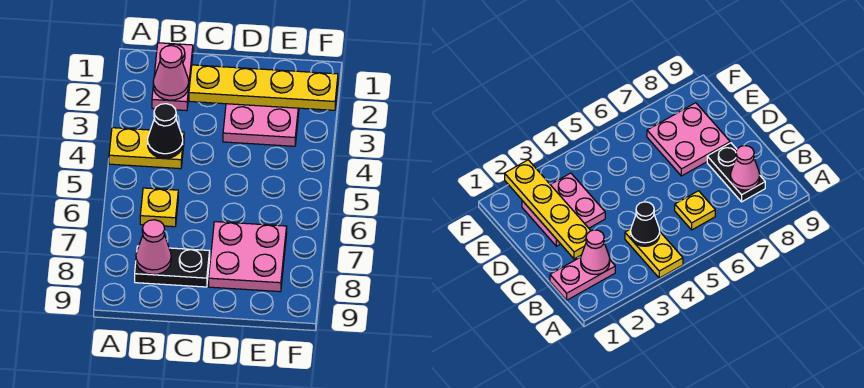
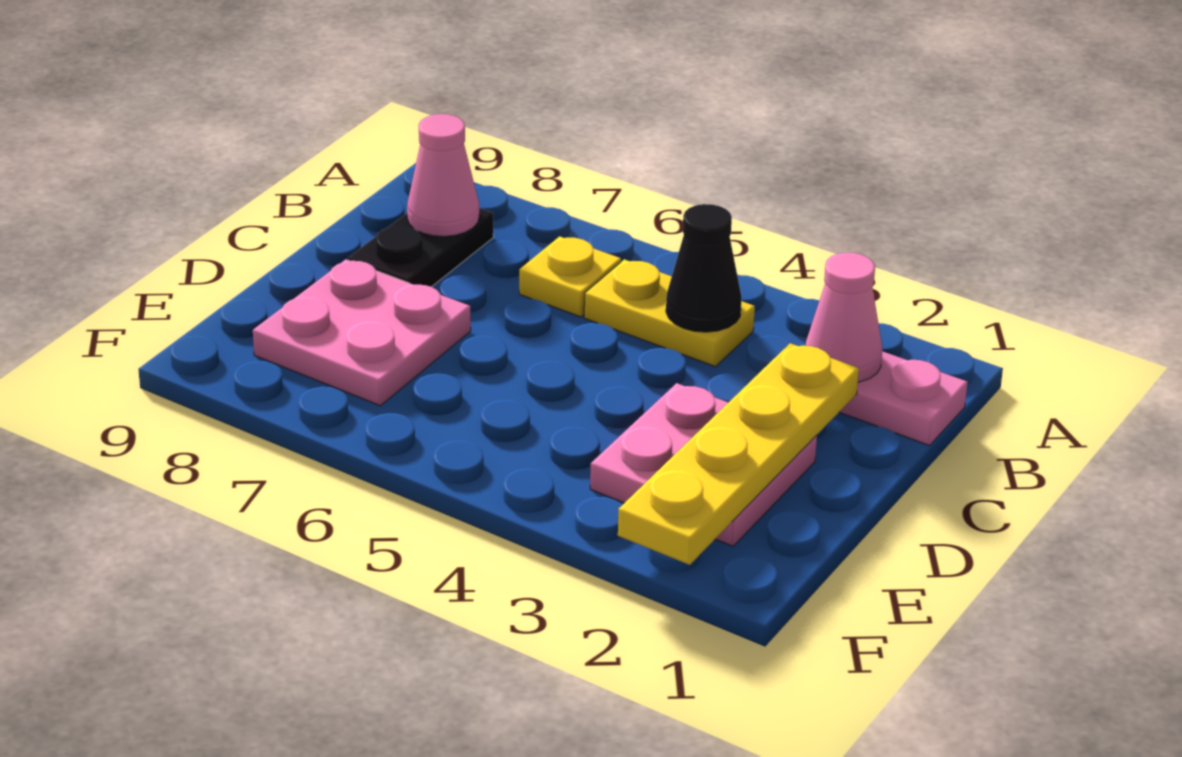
yellow plate A4:B4 level 1 -> yellow plate B4:B5 level 1

